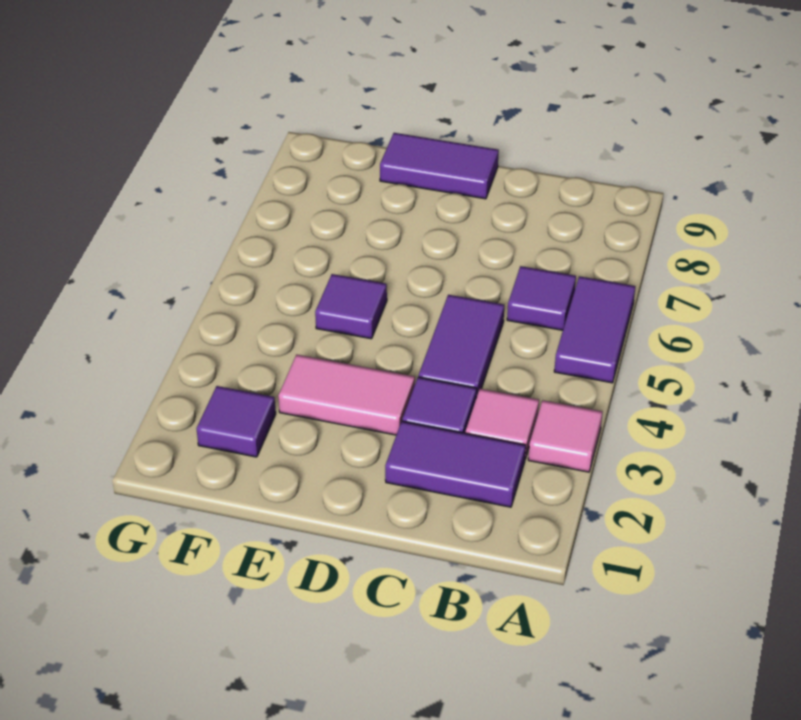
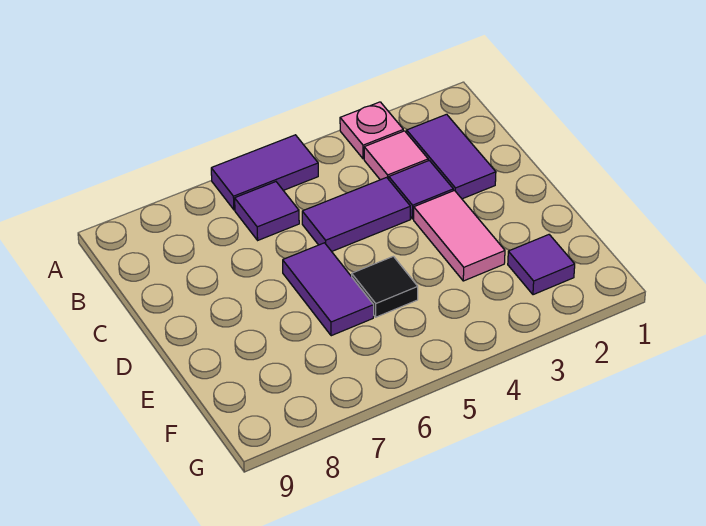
pink tile A3 level 1 -> pink plate A3 level 1
purple tile D9:E9 level 1 -> purple tile D6:E6 level 1
purple tile E5 level 1 -> black tile E5 level 1

